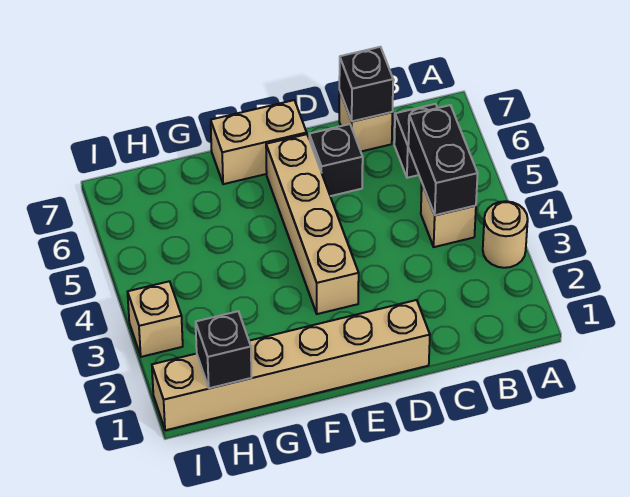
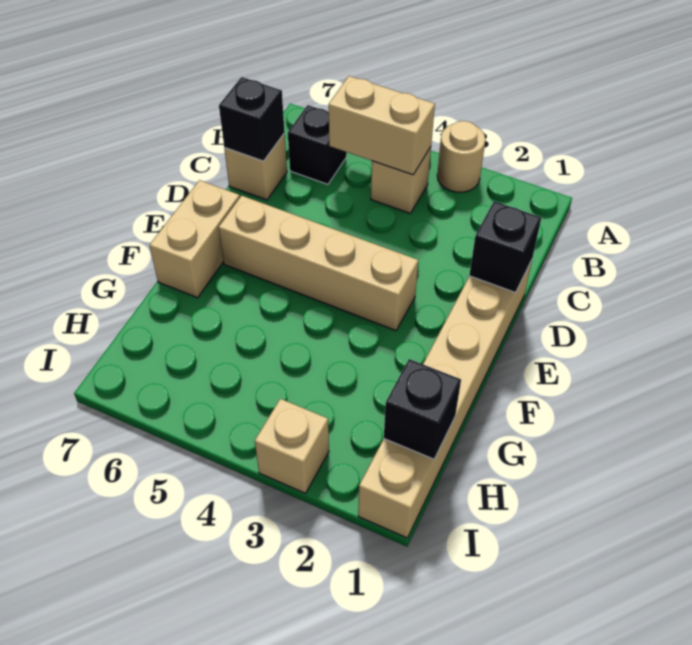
black brick B4:B5 level 2 -> tan brick B4:B5 level 2
black brick D6 level 1 -> black brick D1 level 2

